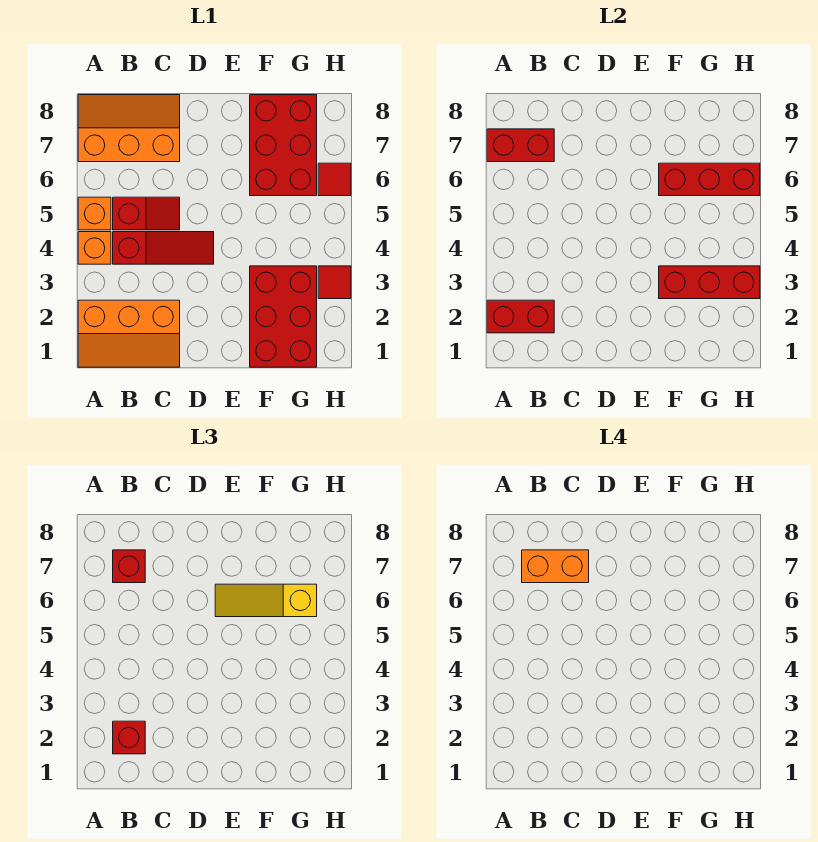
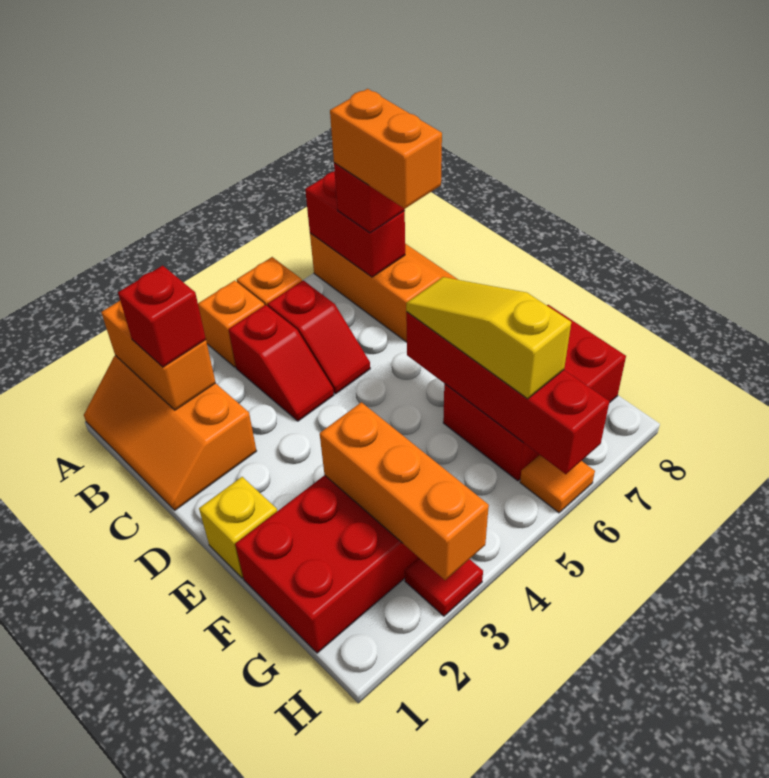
red brick A2:B2 level 2 -> orange brick A2:B2 level 2
red slope B4:D4 level 1 top B -> red slope B4:C4 level 1 top B
none -> yellow brick E1 level 1
red brick F3:H3 level 2 -> orange brick F3:H3 level 2
red brick F6:H6 level 2 -> red brick E6:H6 level 2
red tile H6 level 1 -> orange tile H6 level 1

